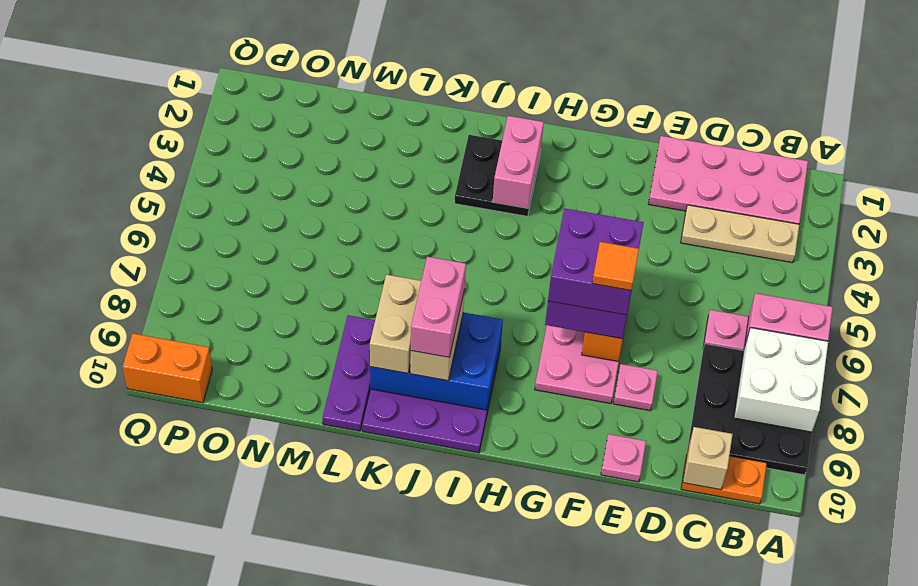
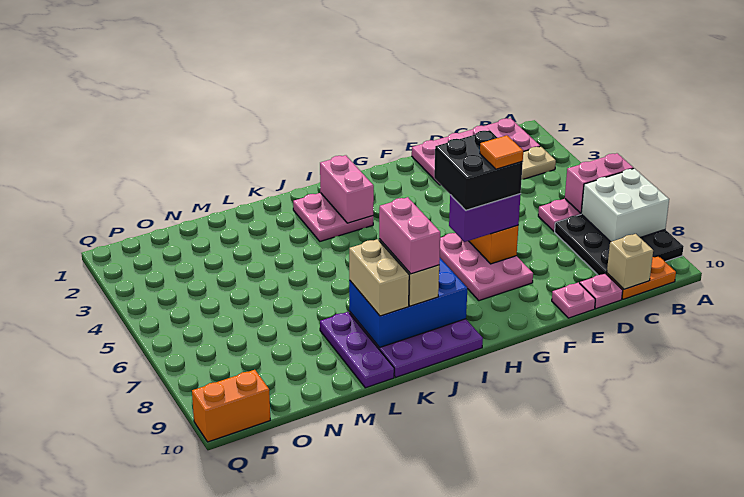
pink plate E8 level 1 -> pink plate D10 level 1
purple brick F6:G7 level 4 -> black brick F6:G7 level 4
black plate I2:J3 level 1 -> pink plate I2:J3 level 1

